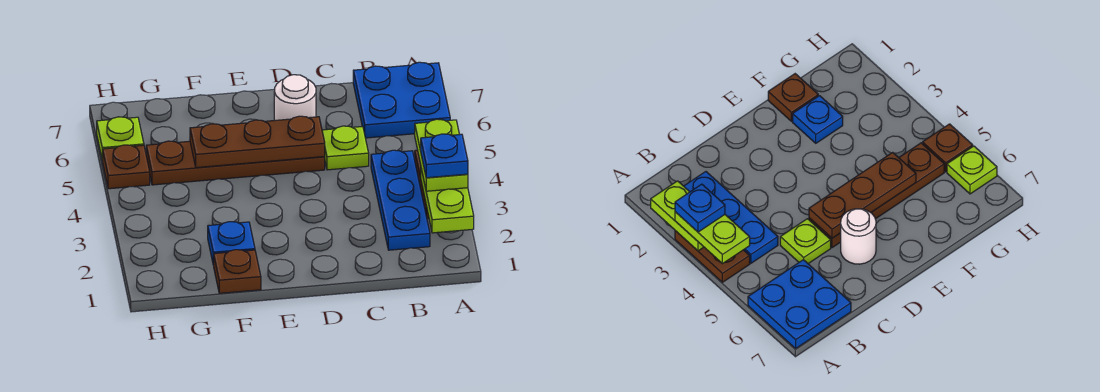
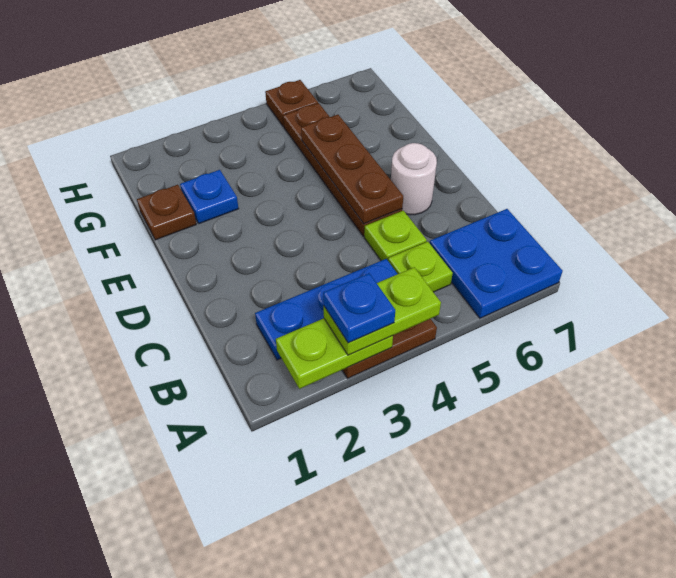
lime plate H6 level 1 -> lime plate B5 level 1

